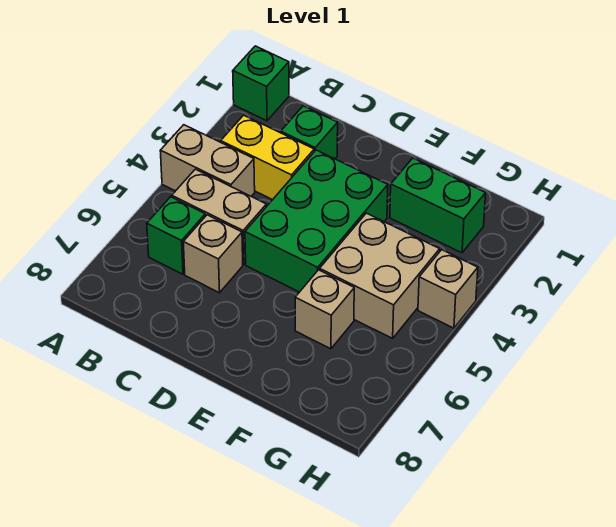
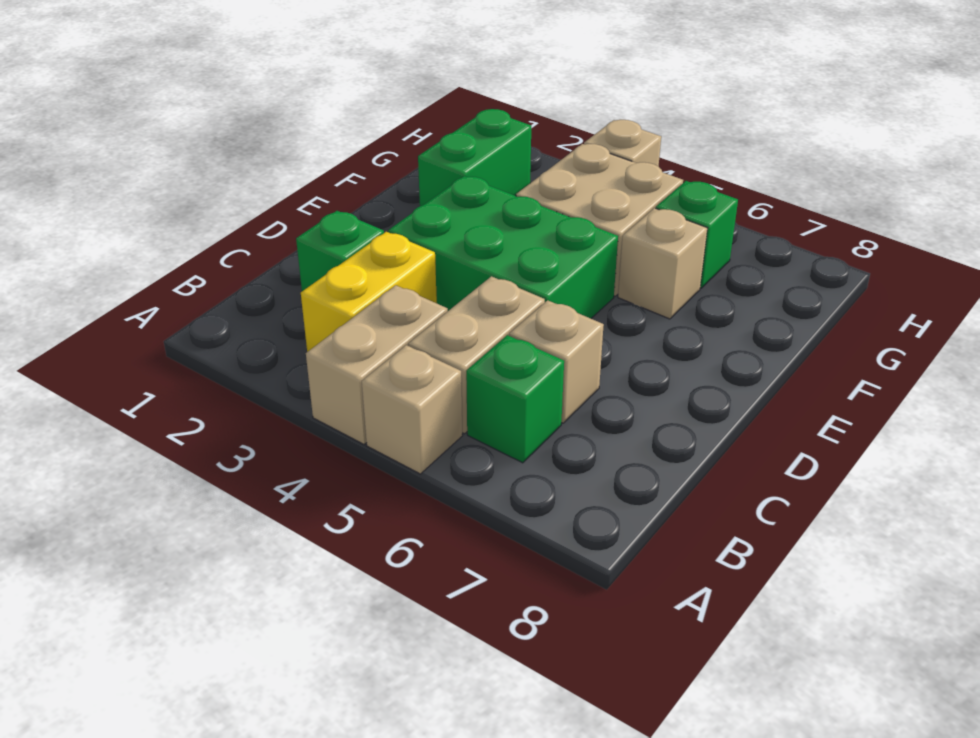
green brick A1 level 1 -> green brick G6 level 1
none -> tan brick A5 level 1

